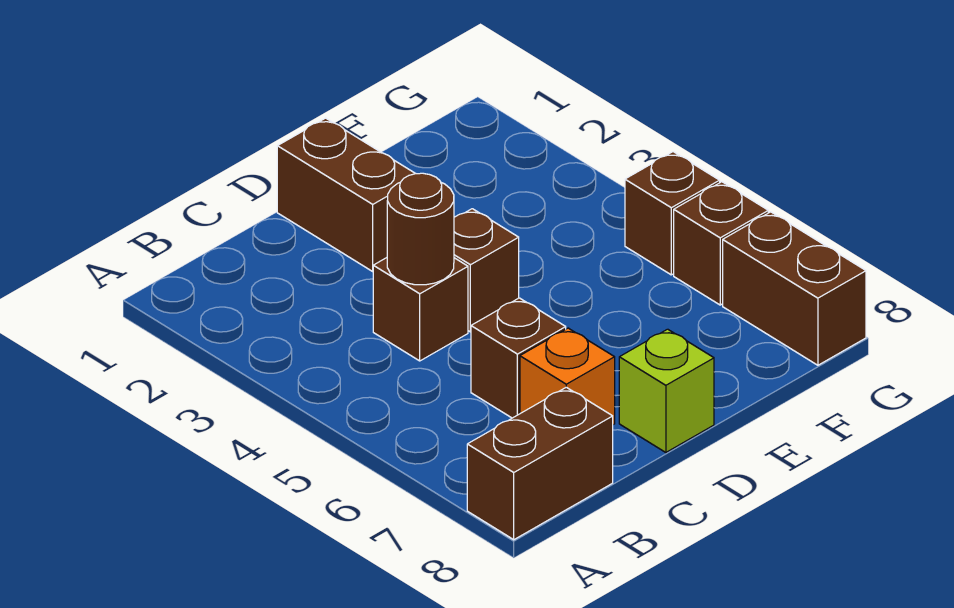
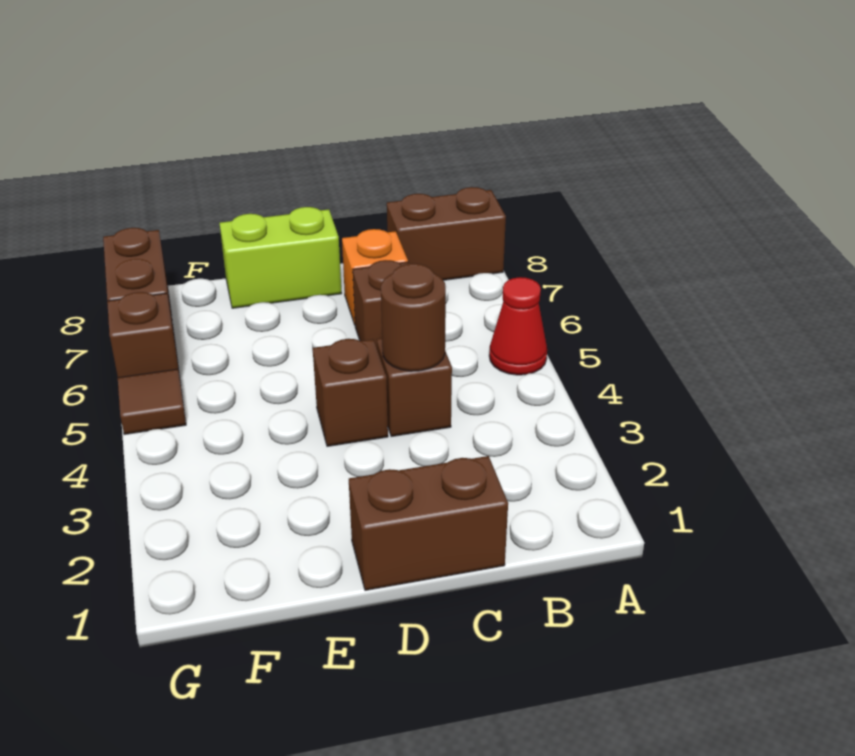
none -> red cone A5 level 1
brown brick D1:D2 level 1 -> brown brick C1:D1 level 1
lime brick D8 level 1 -> lime brick D8:E8 level 1
brown brick G5 level 1 -> brown tile G5 level 1

